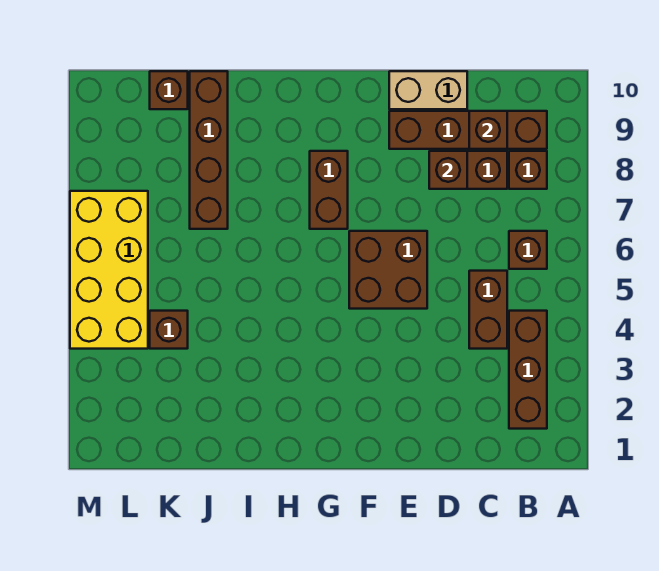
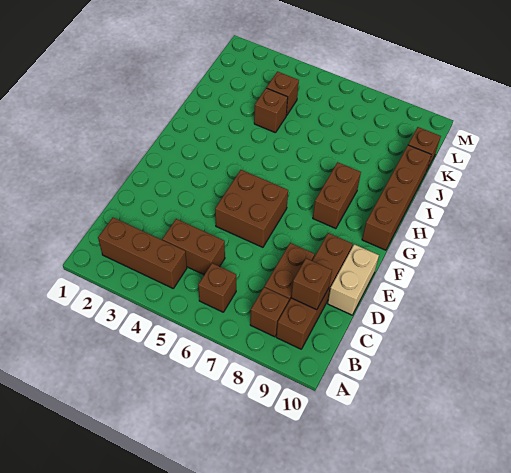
brown brick D8 level 2 -> brown brick J4 level 1
brown brick G7:G8 level 1 -> brown brick G8:H8 level 1
brown brick J7:J10 level 1 -> brown brick G10:J10 level 1
yellow brick L4:M7 level 1 -> none

